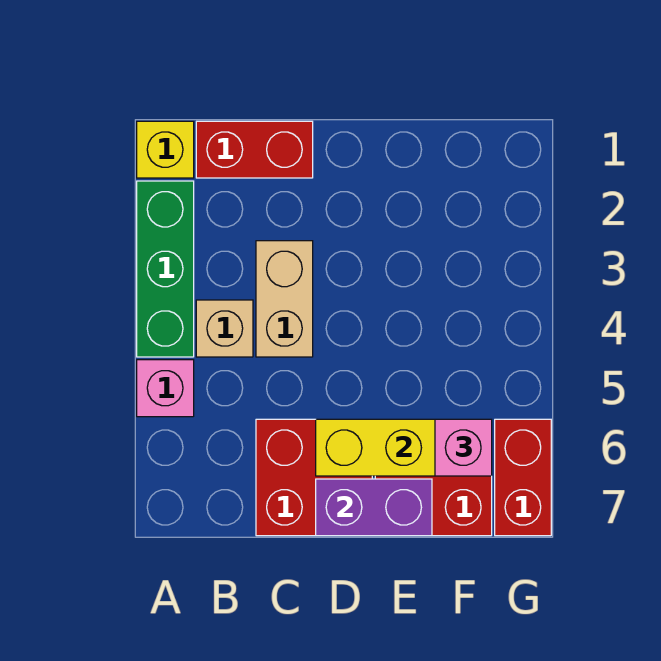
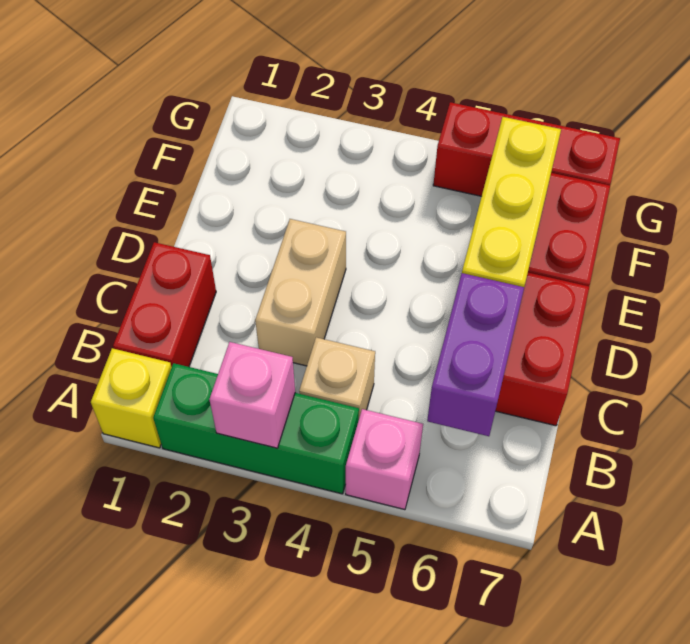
tan brick C3:C4 level 1 -> tan brick C3:D3 level 1
purple brick D7:E7 level 2 -> purple brick B6:C6 level 2
pink brick F6 level 3 -> pink brick A3 level 2
red brick G6:G7 level 1 -> red brick G5:G7 level 1

